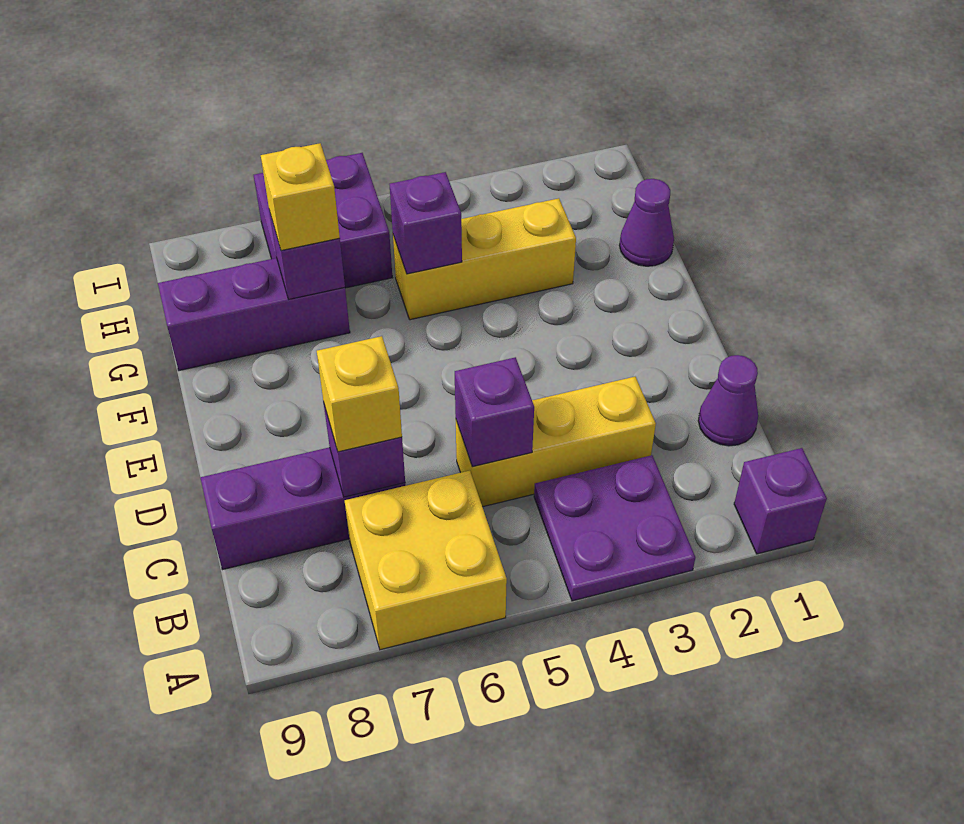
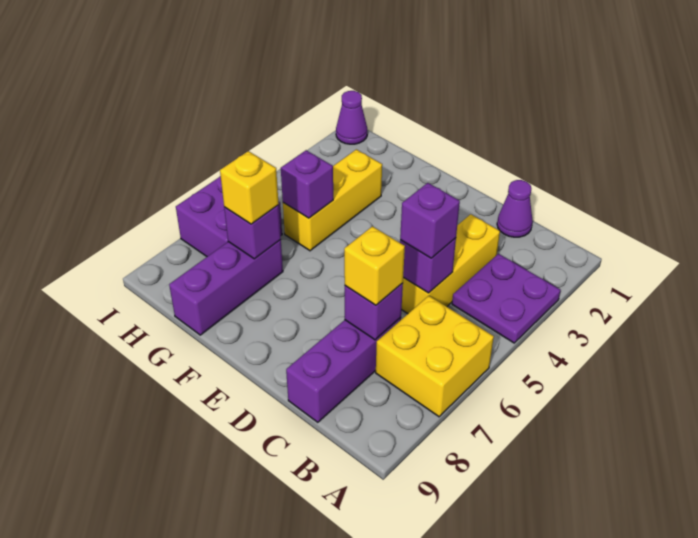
purple brick A1 level 1 -> purple brick C5 level 3
purple cone G1 level 1 -> purple cone I1 level 1

